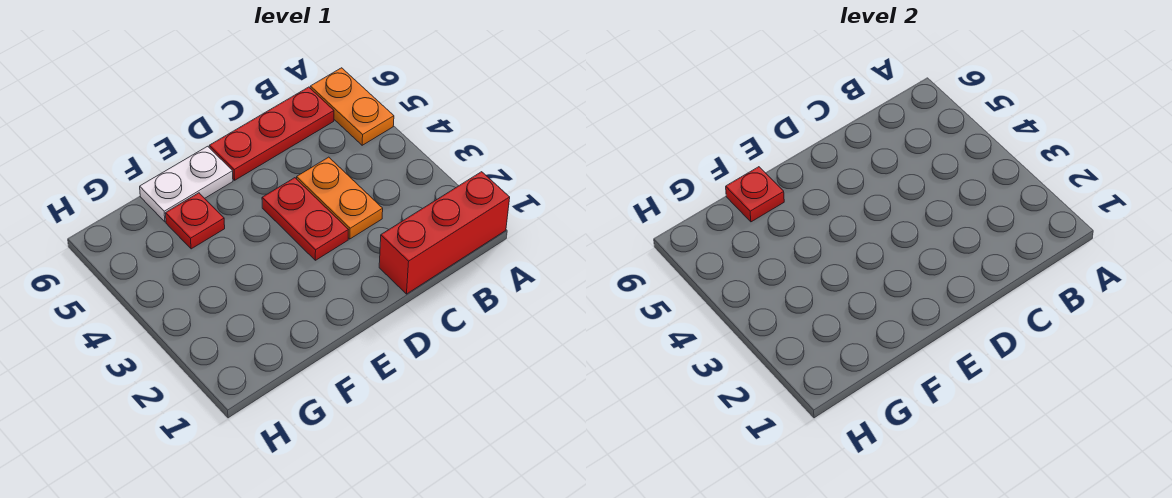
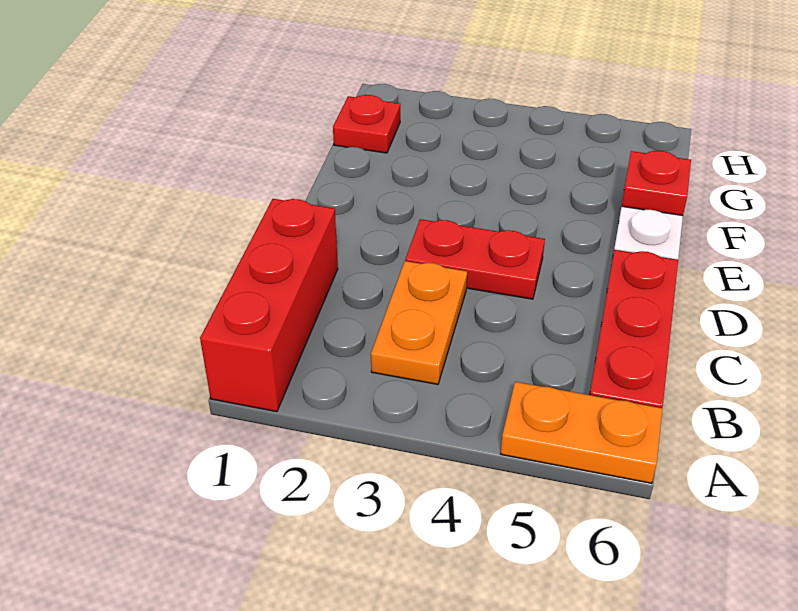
orange plate C3:C4 level 1 -> orange plate B3:C3 level 1
red plate F5 level 1 -> red plate G1 level 1

